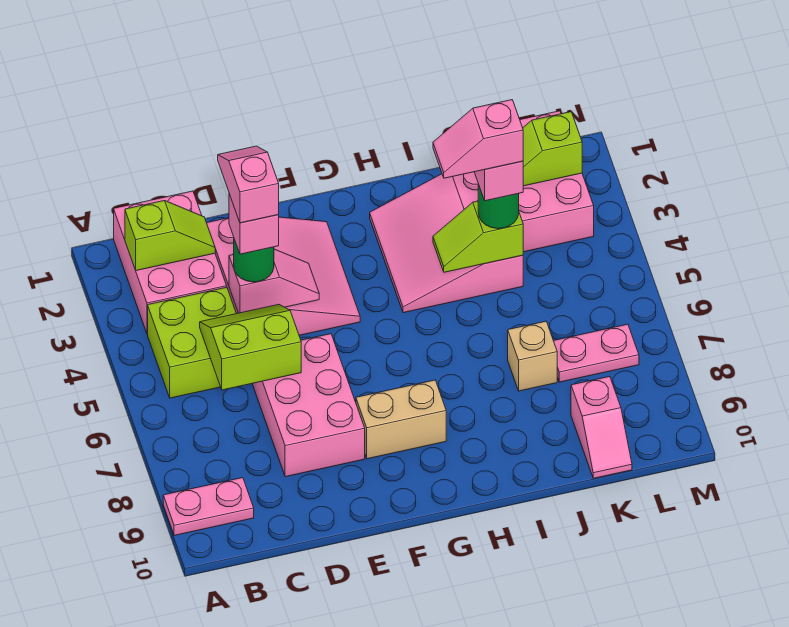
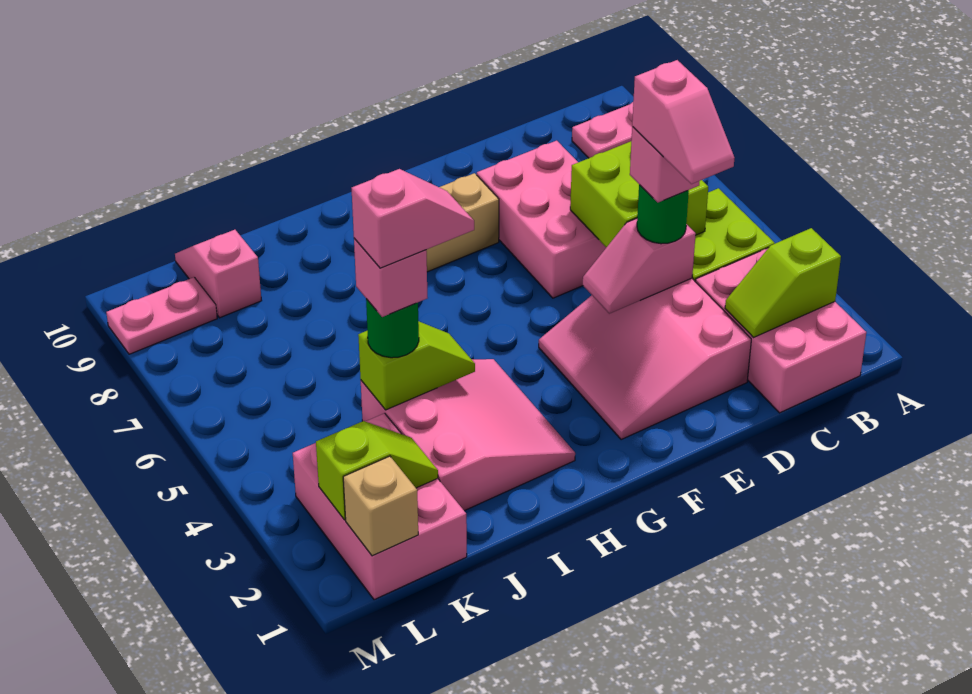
lime slope C5:D6 level 2 top 6 -> lime brick C5:D6 level 2
tan brick J7 level 1 -> tan brick L1 level 2
pink plate K7:L7 level 1 -> pink plate L9:M9 level 1

